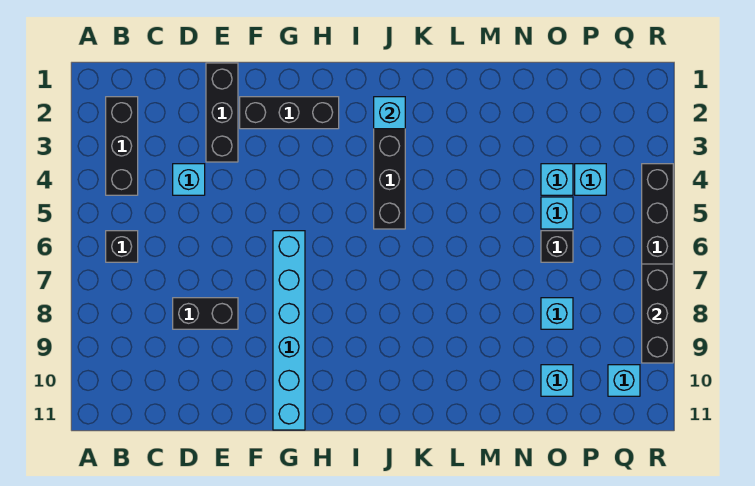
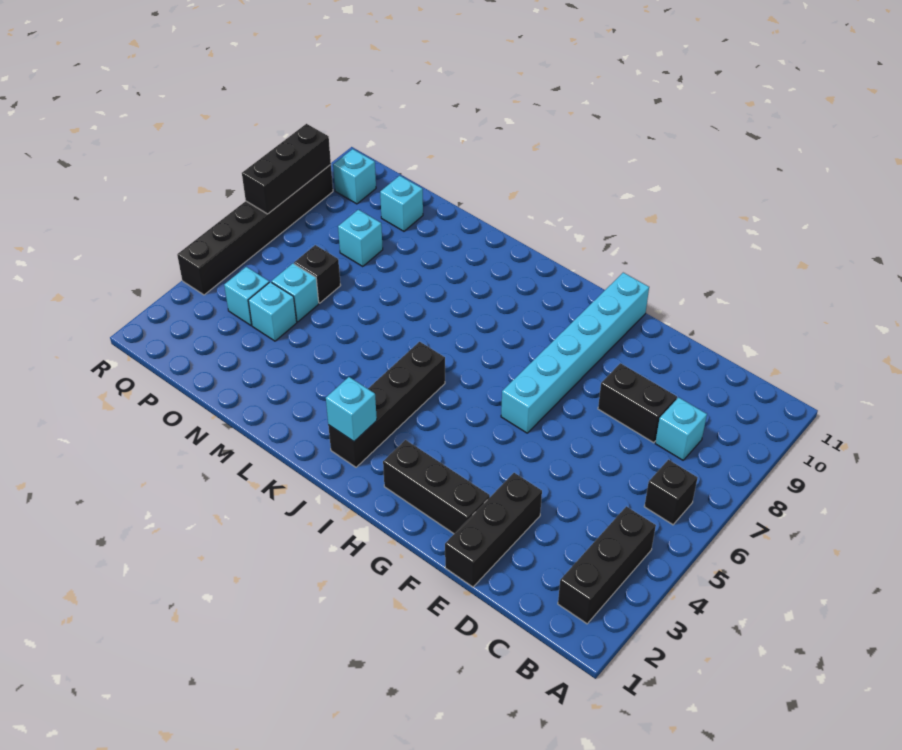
cyan brick D4 level 1 -> cyan brick C8 level 1

